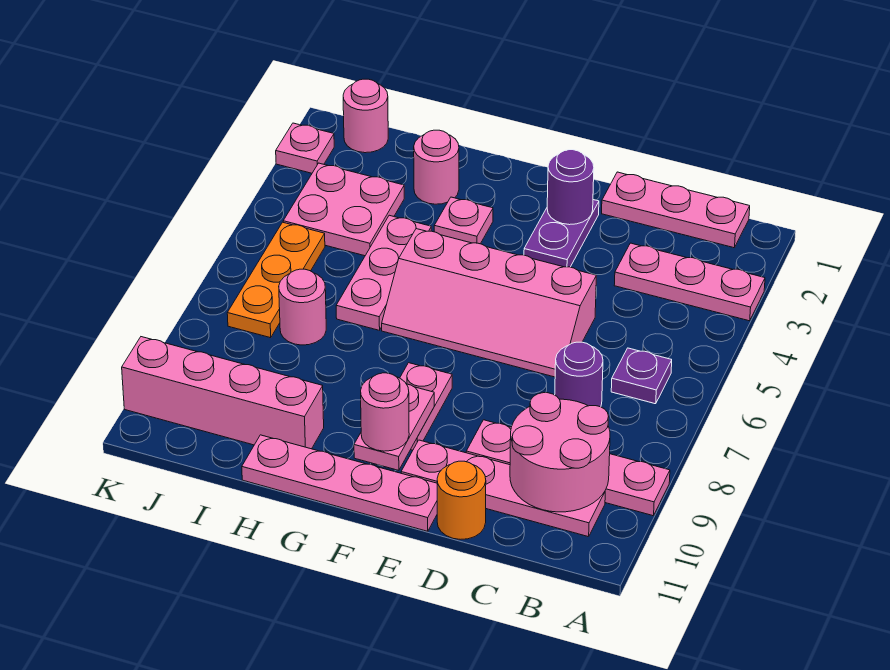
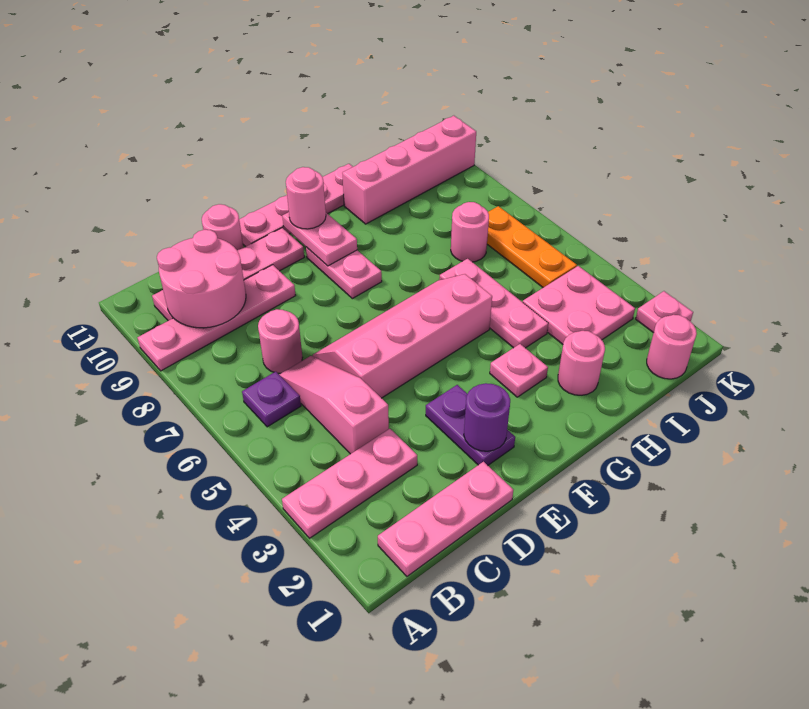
none -> pink slope C4:C6 level 1 top 4
purple round brick C7 level 1 -> pink round brick C7 level 1
orange round brick D11 level 1 -> pink round brick D11 level 1

